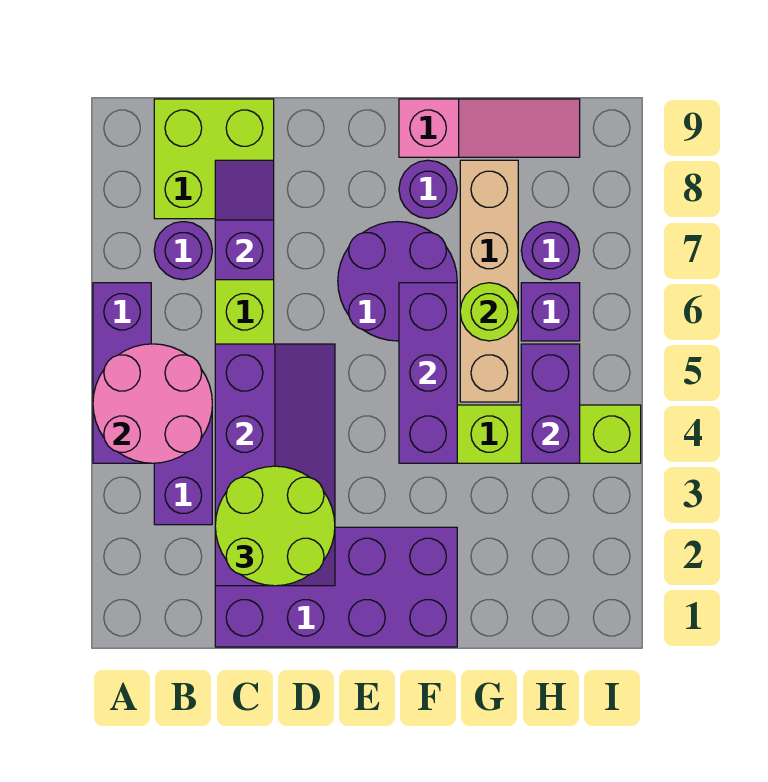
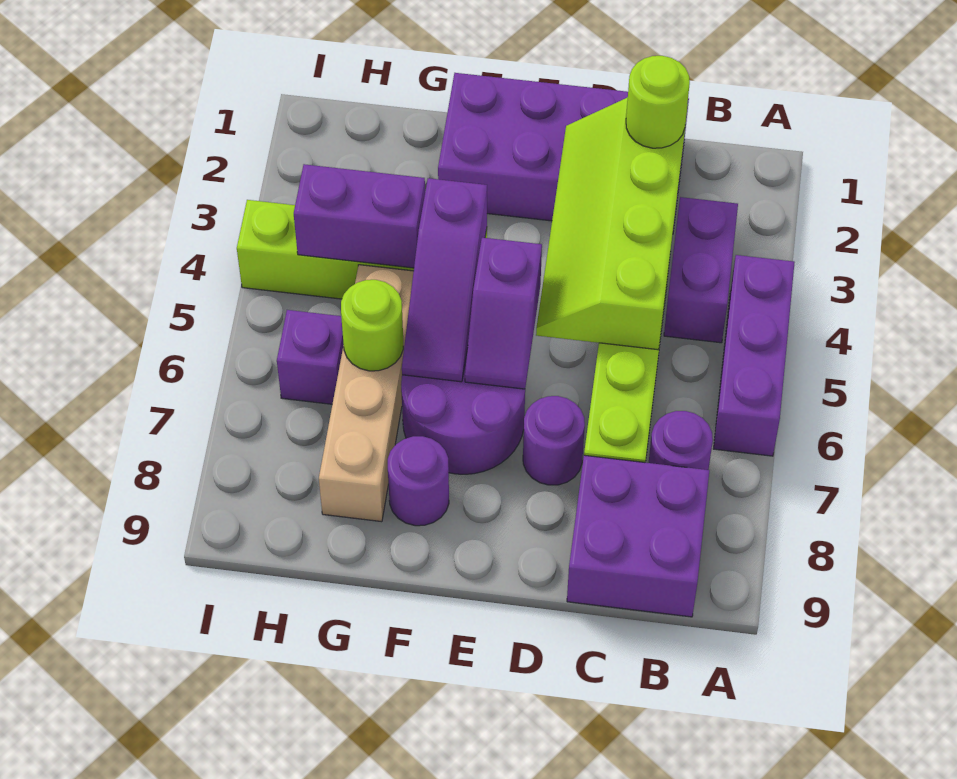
pink round brick A4:B5 level 2 -> none
lime brick B8:C9 level 1 -> purple brick B8:C9 level 1
purple slope C2:D5 level 2 top C -> lime slope C2:D5 level 2 top C
lime round brick C2:D3 level 3 -> lime round brick C2 level 3
purple slope C7:C8 level 2 top 7 -> purple slope E5:E6 level 2 top 5
purple brick F4:F6 level 2 -> purple slope F4:F6 level 2 top 4
pink slope F9:H9 level 1 top F -> none
purple brick H4:H5 level 2 -> purple brick G4:H4 level 2
purple round brick H7 level 1 -> purple round brick D7 level 1

